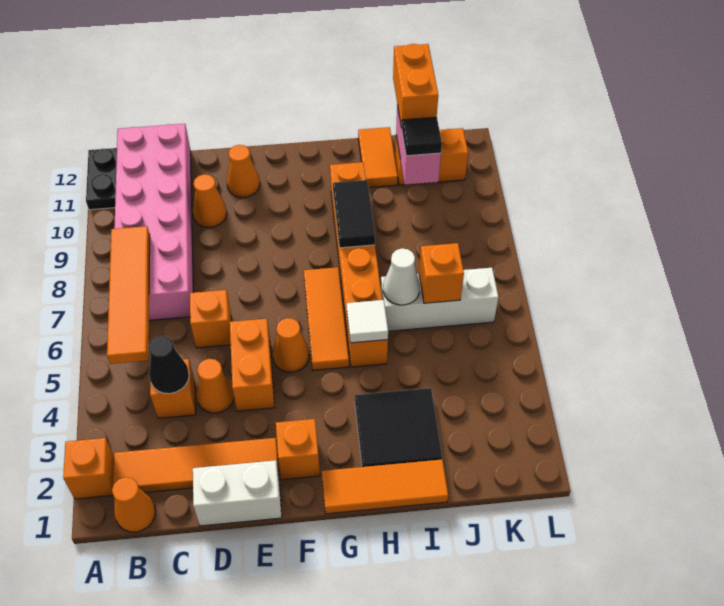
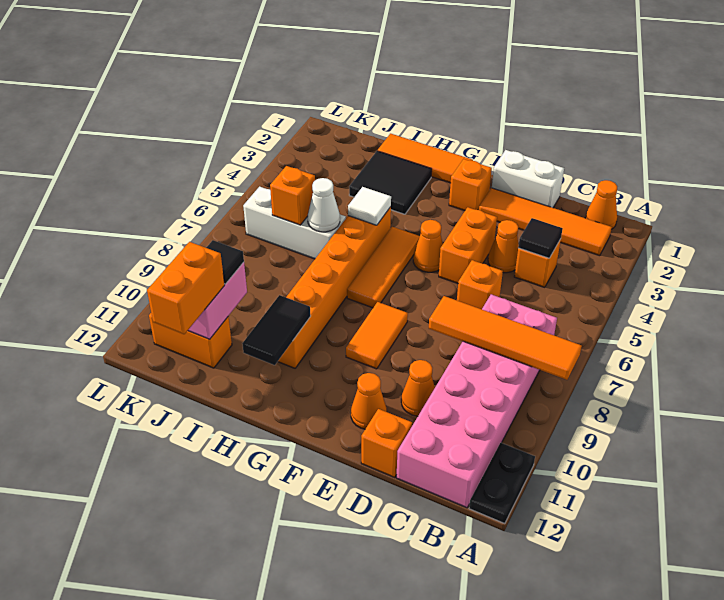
orange brick A2 level 1 -> orange brick D12 level 1
orange tile B5:B8 level 2 -> orange tile A8:D8 level 2
black cone C4 level 2 -> black tile C4 level 2
black tile H8:H9 level 2 -> black tile H10:H11 level 2
orange tile I11:I12 level 1 -> orange tile F8:F9 level 1

